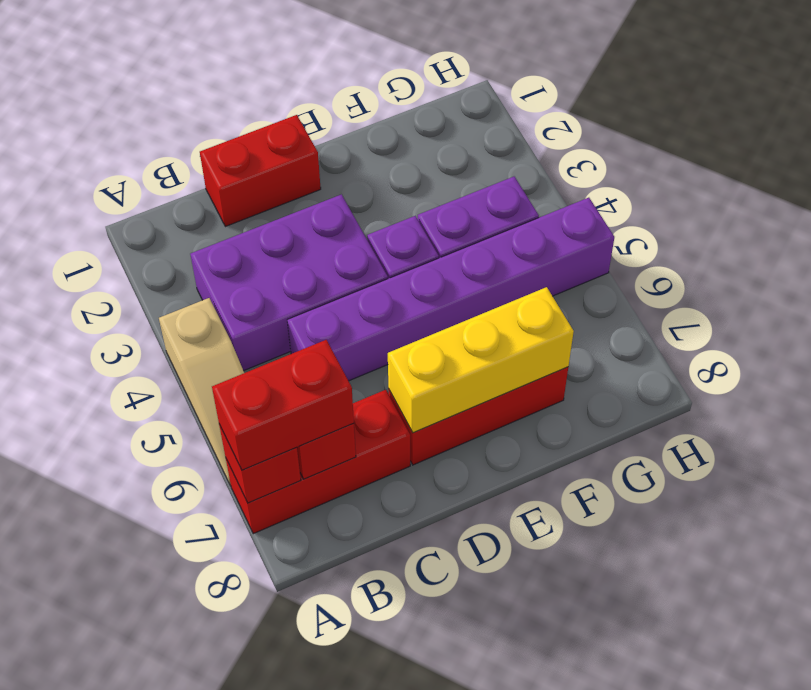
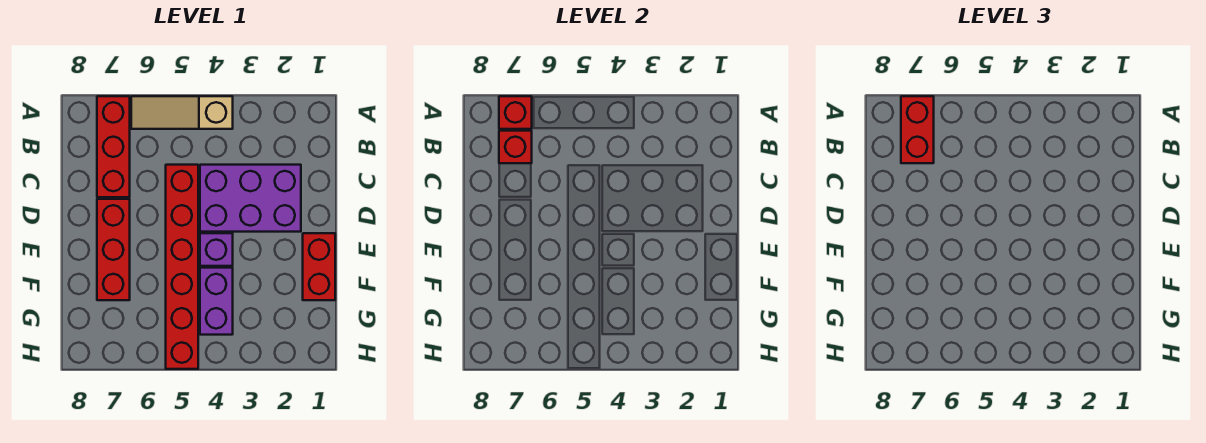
purple brick B3:D4 level 1 -> purple brick C2:D4 level 1
red brick C1:D1 level 1 -> red brick E1:F1 level 1
purple brick C5:H5 level 1 -> red brick C5:H5 level 1
yellow brick D7:F7 level 2 -> none

